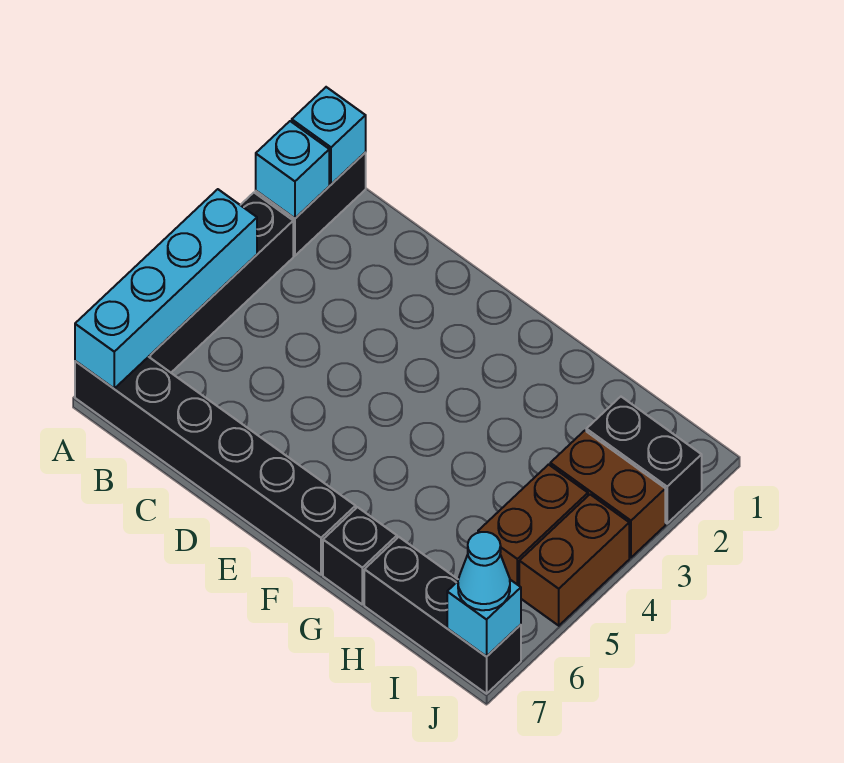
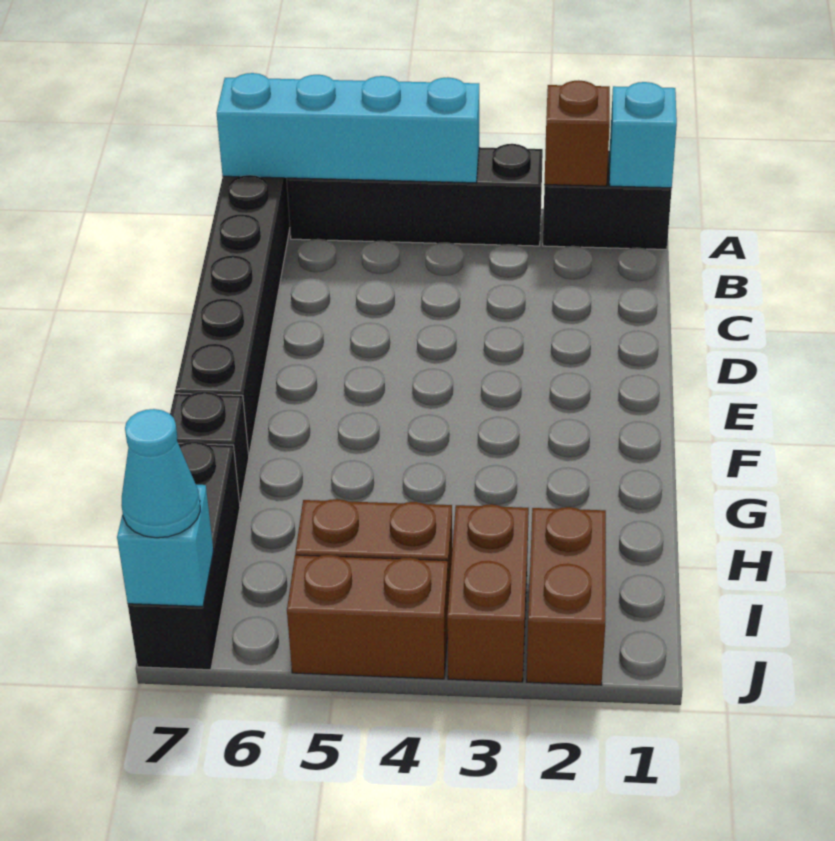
cyan brick A2 level 2 -> brown brick A2 level 2
black brick I2:J2 level 1 -> brown brick I2:J2 level 1

